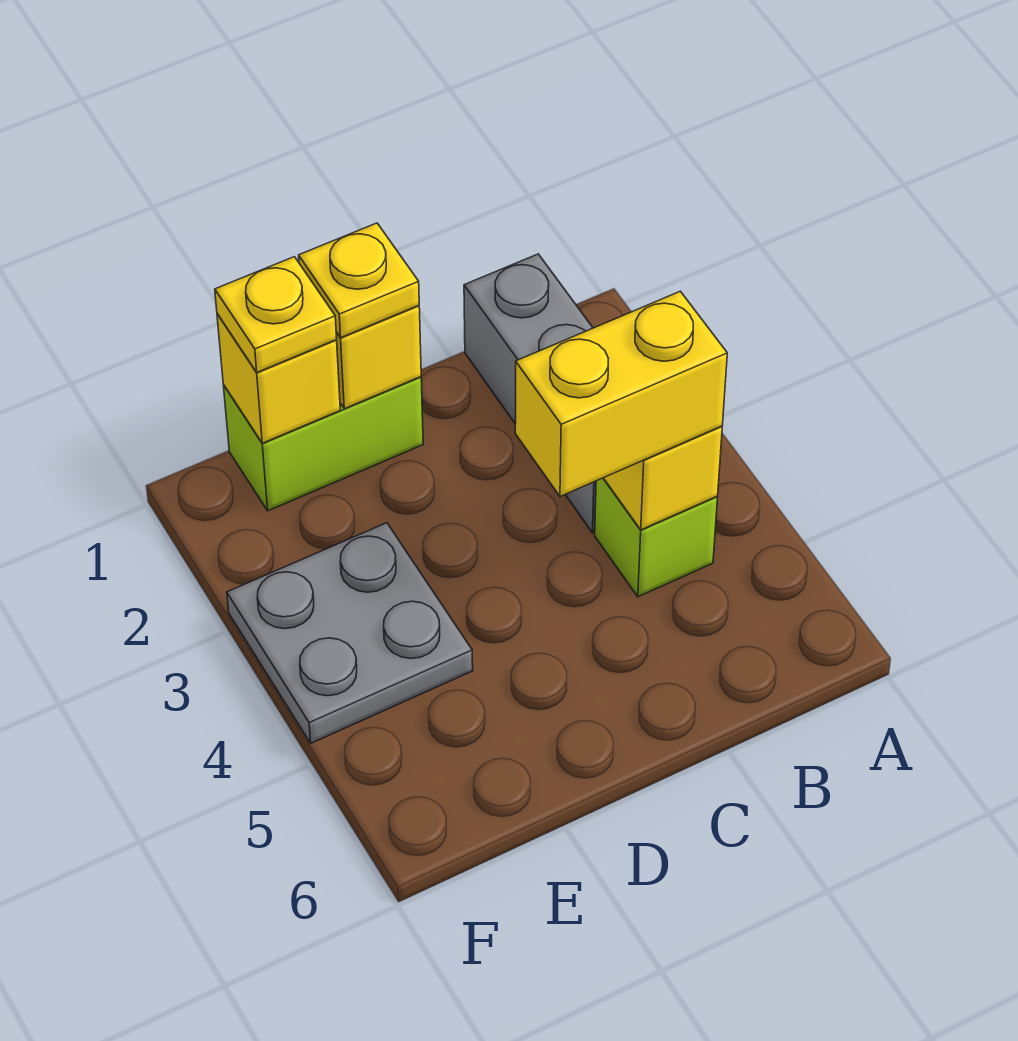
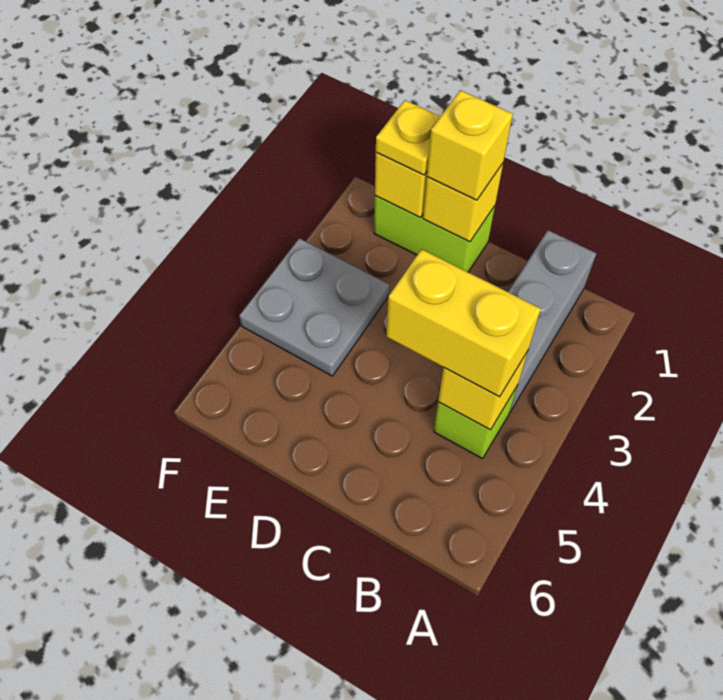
yellow plate D1 level 3 -> yellow brick D1 level 3

